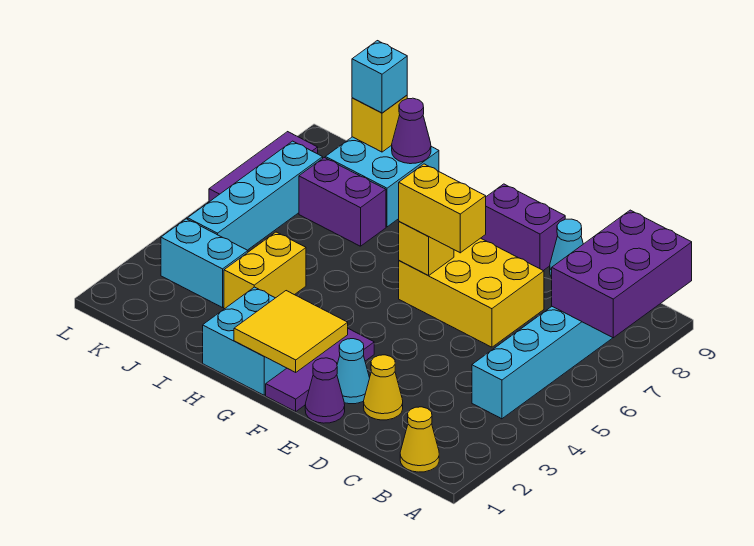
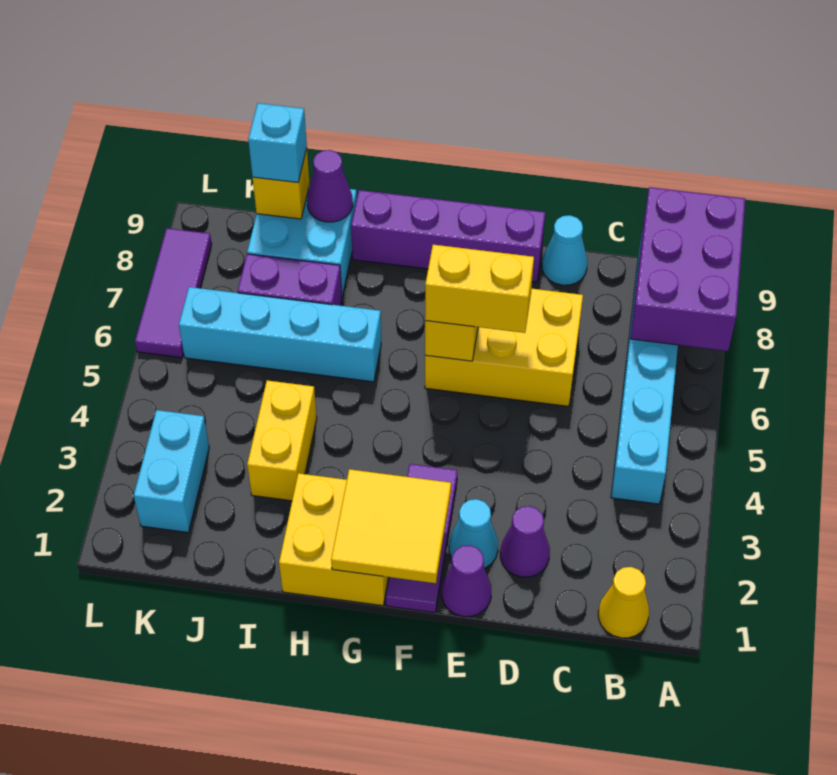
yellow cone D2 level 1 -> purple cone D2 level 1
purple brick E9:F9 level 1 -> purple brick E9:H9 level 1
cyan brick G1:H2 level 1 -> yellow brick G1:H2 level 1
cyan brick J3:K3 level 1 -> cyan brick K2:K3 level 1
cyan brick K4:K7 level 1 -> cyan brick H6:K6 level 1

